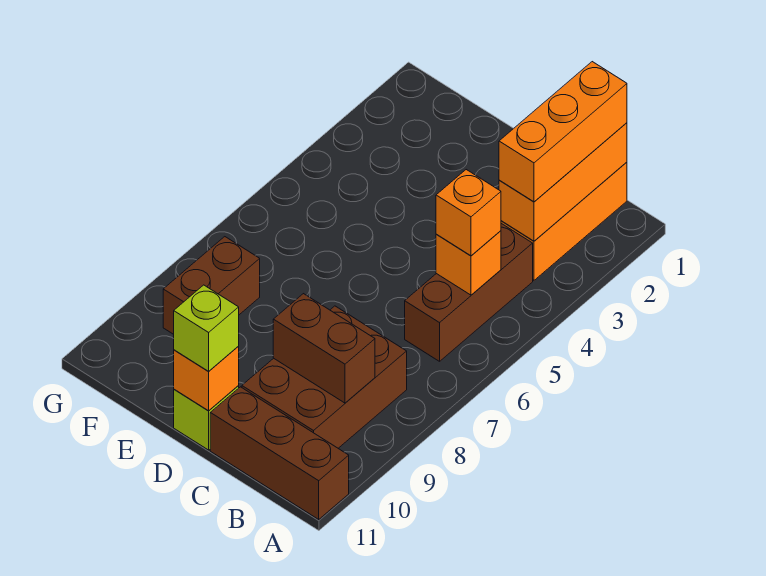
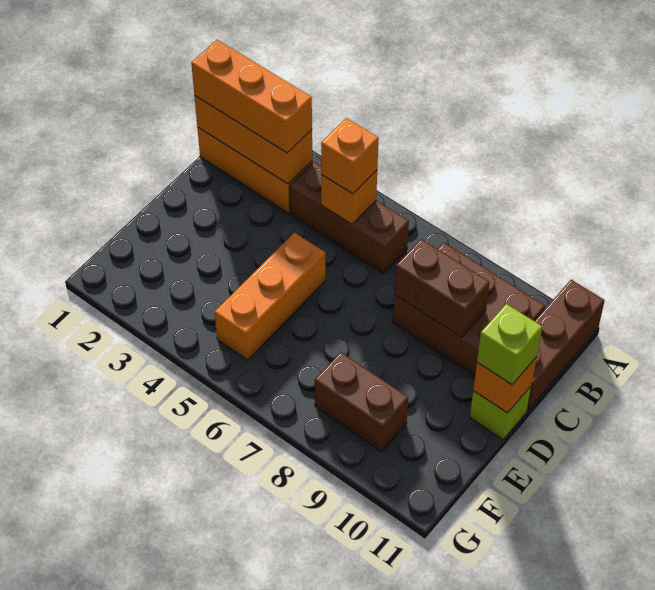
brown brick B9:C9 level 2 -> brown brick C8:C9 level 2
none -> orange brick D5:F5 level 1

